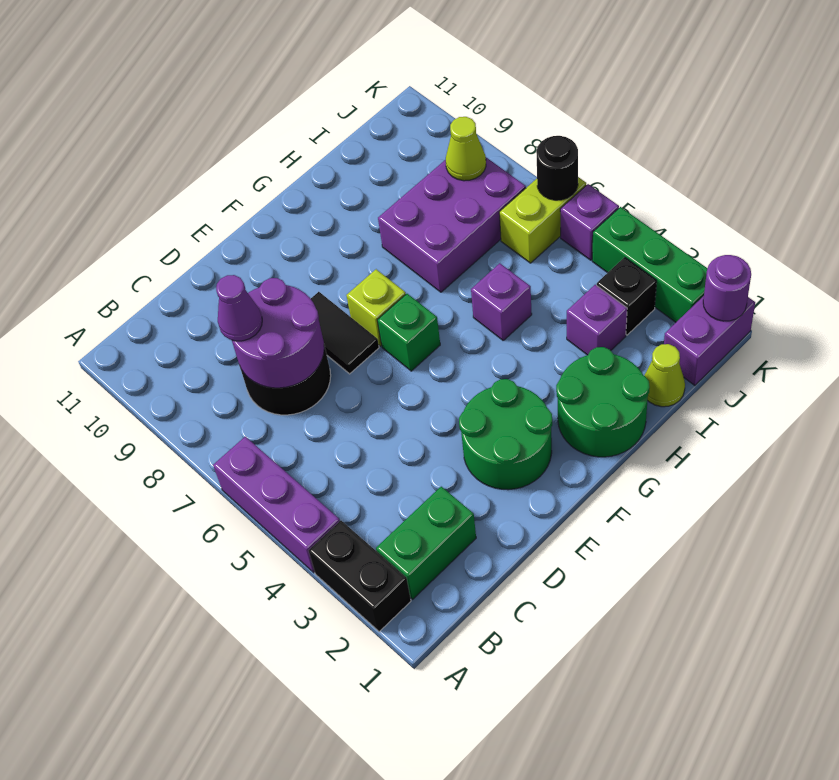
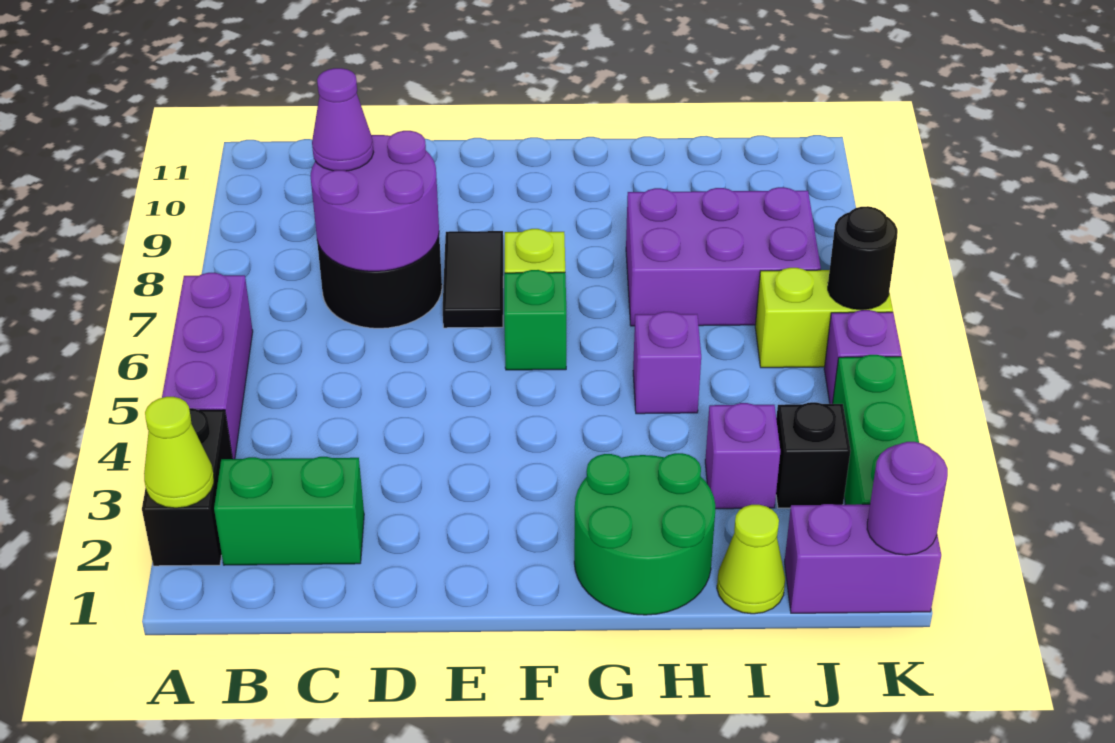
green round brick E2:F3 level 1 -> none
lime cone J8 level 2 -> lime cone A2 level 2

